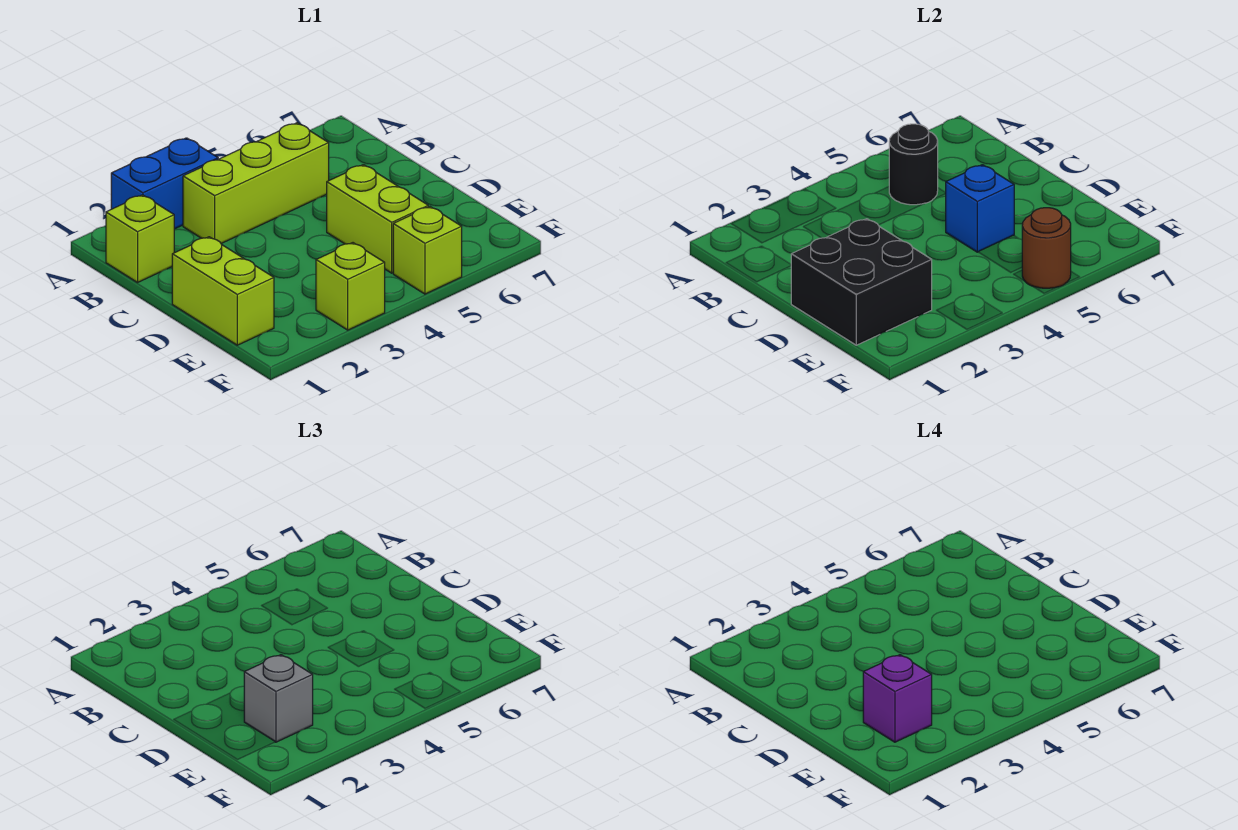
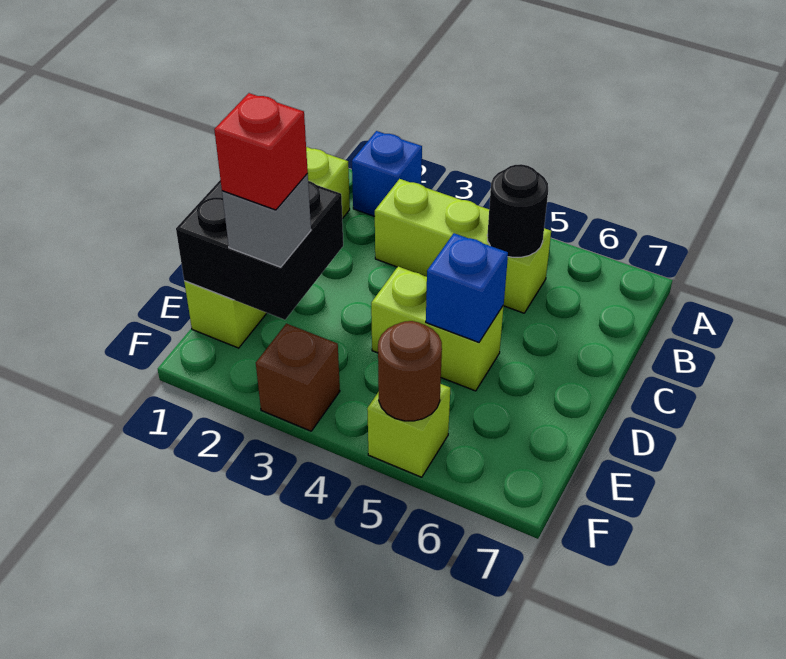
blue brick A2:A3 level 1 -> blue brick A2 level 1
lime brick D5:E5 level 1 -> lime brick D4:D5 level 1
purple brick E2 level 4 -> red brick E2 level 4
lime brick F3 level 1 -> brown brick F3 level 1

